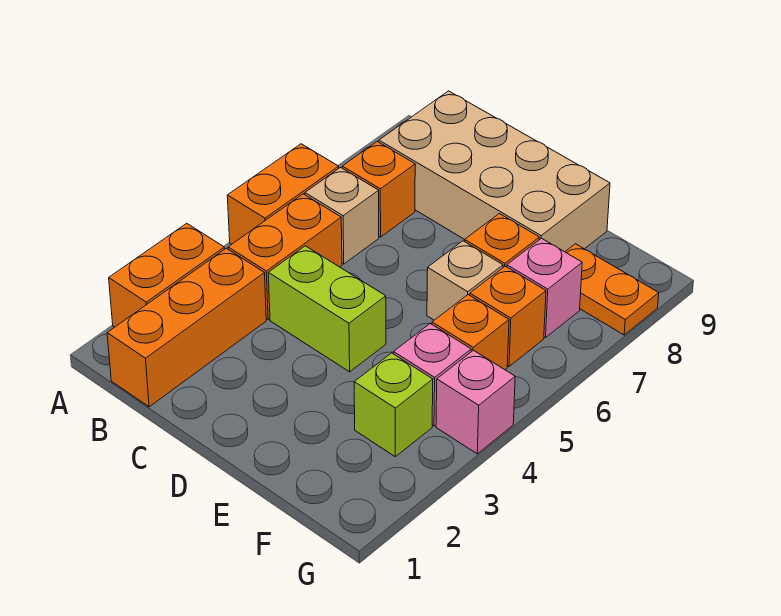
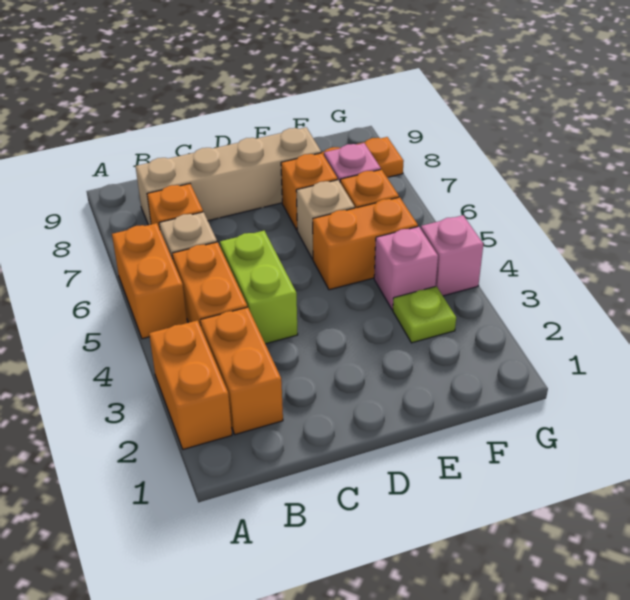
orange brick B1:B3 level 1 -> orange brick B2:B3 level 1
tan brick B8:E9 level 1 -> tan brick B8:E8 level 1
lime brick C4:D4 level 1 -> lime brick C4:C5 level 1
lime brick F3 level 1 -> lime plate F3 level 1
orange brick F5 level 1 -> orange brick E5:F5 level 1

